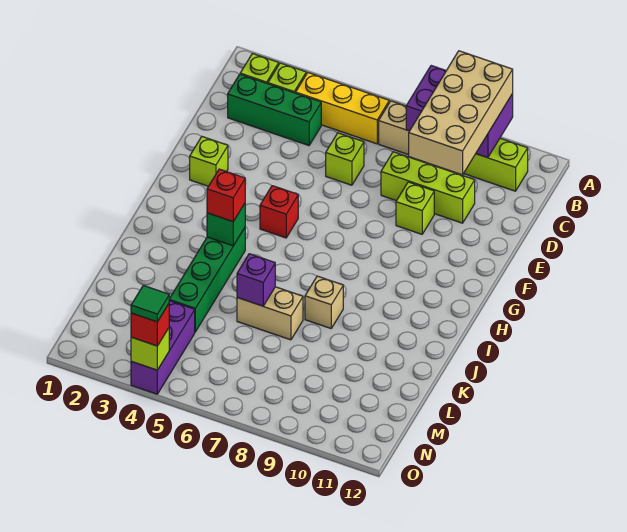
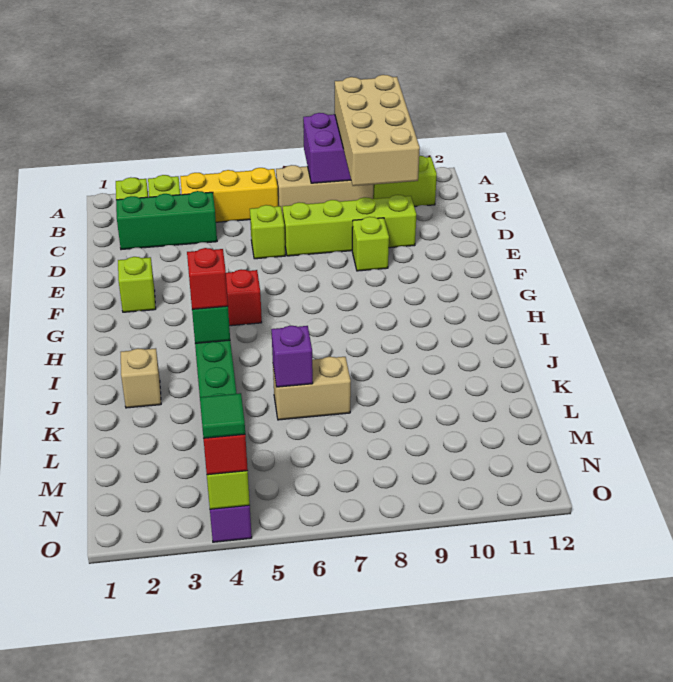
lime brick D8:D10 level 1 -> lime brick D7:D10 level 1
tan brick J8 level 1 -> tan brick J2 level 1

